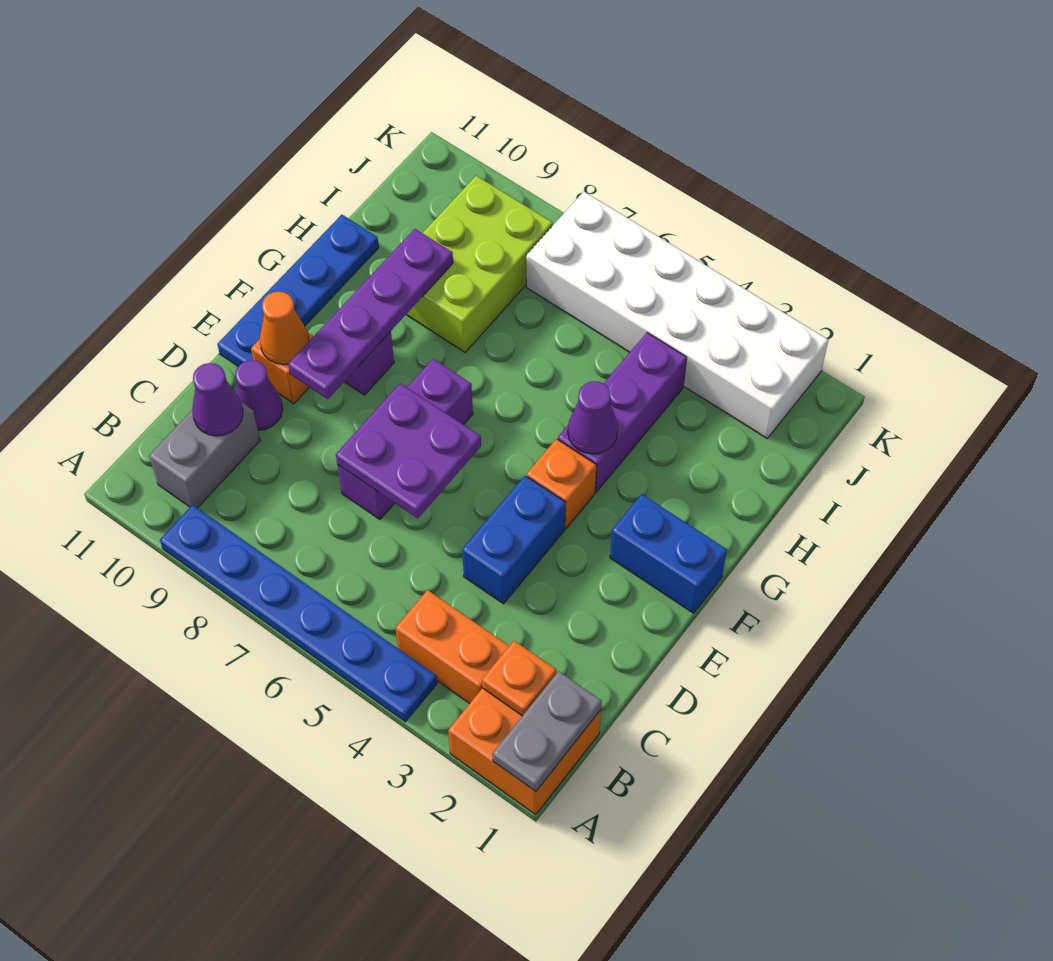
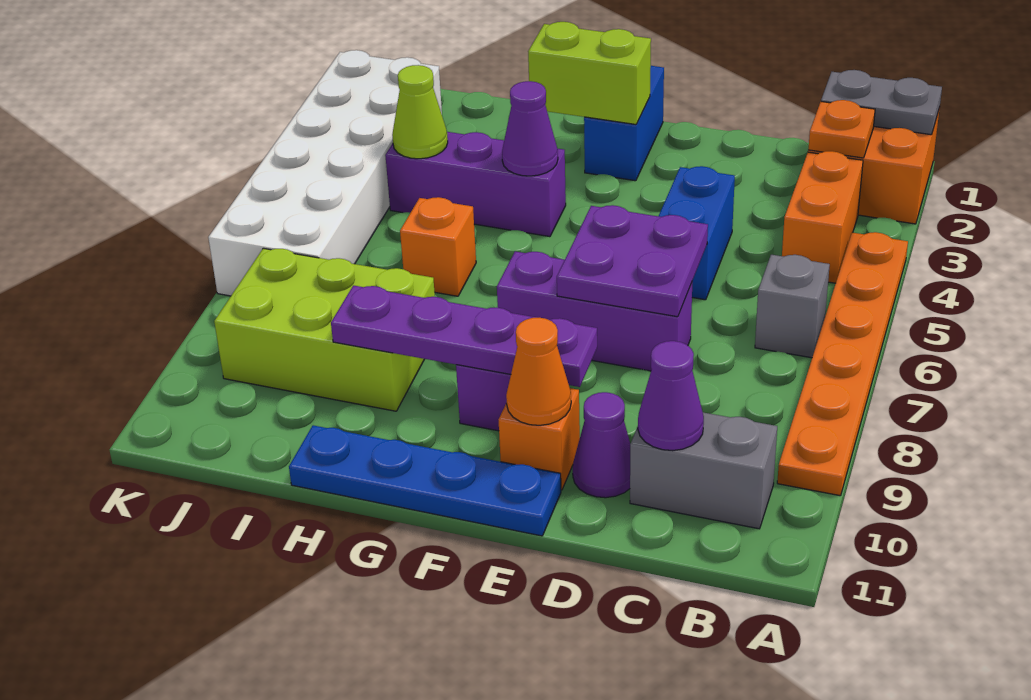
blue plate A4:A9 level 1 -> orange plate A4:A9 level 1
none -> grey brick B6 level 1
blue brick D4:E4 level 1 -> blue brick D4:D5 level 1
none -> lime brick F2:G2 level 2
orange brick F4 level 1 -> orange brick H6 level 1
none -> lime cone I4 level 2

